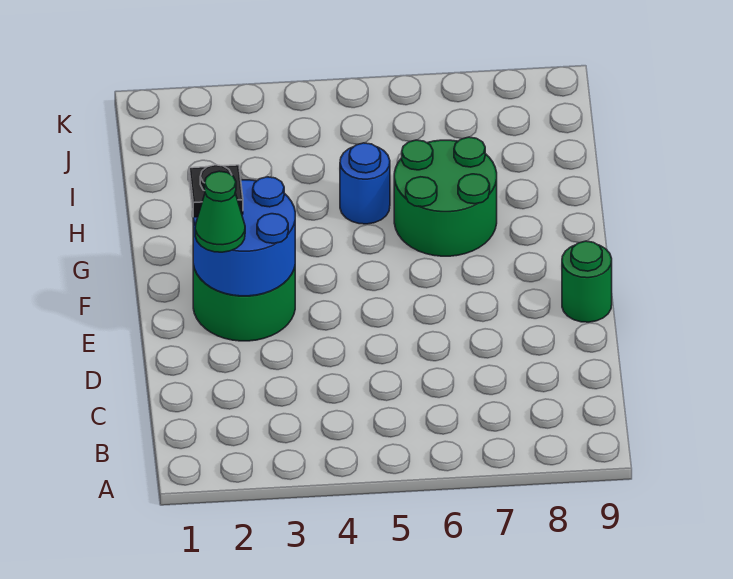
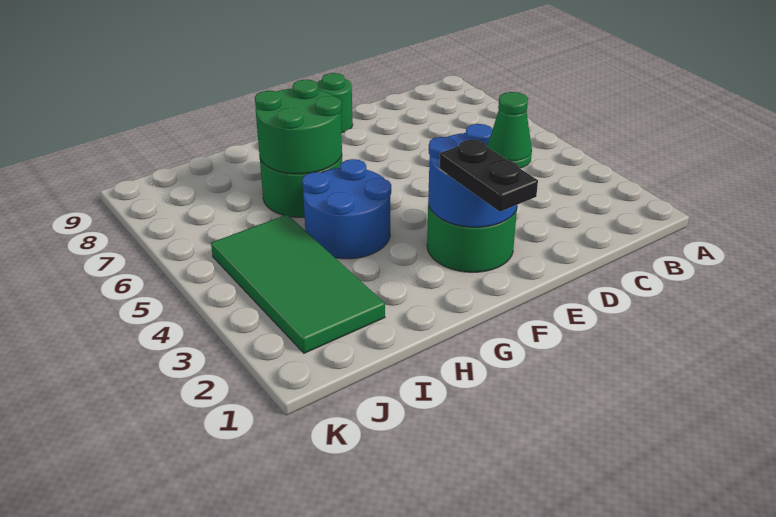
black plate F2 level 3 -> black plate F1:F2 level 3
none -> green round brick G6:H7 level 2
blue round brick H5 level 1 -> blue round brick G4:H5 level 1
none -> green tile I2:J5 level 1

